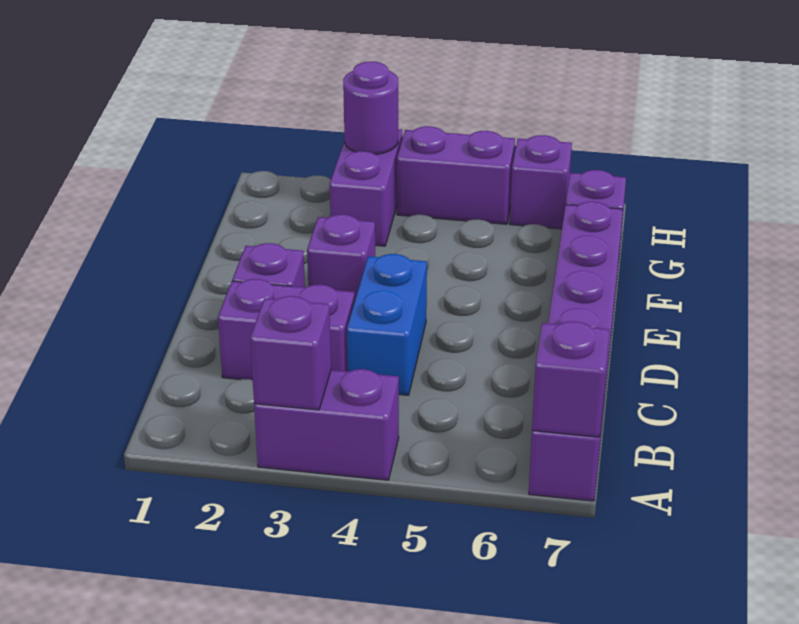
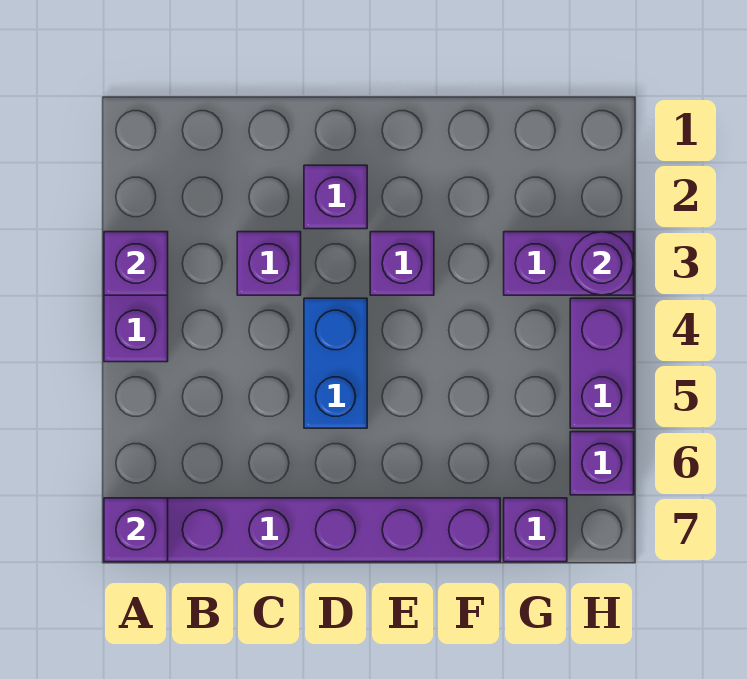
purple brick C2:C3 level 1 -> purple brick C3 level 1
blue brick C4:D4 level 1 -> blue brick D4:D5 level 1

